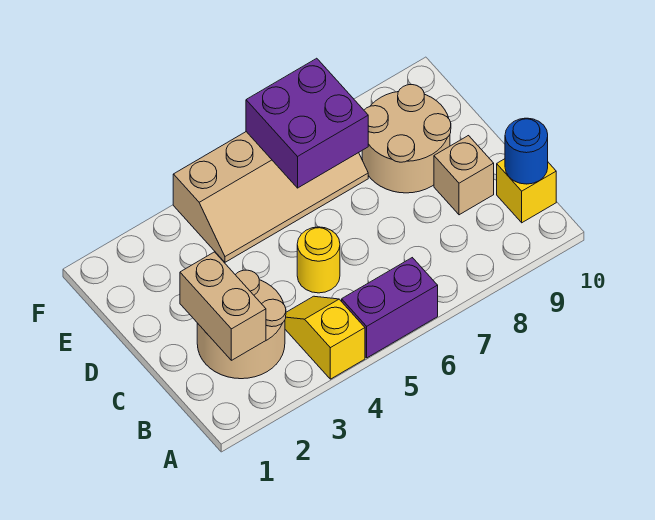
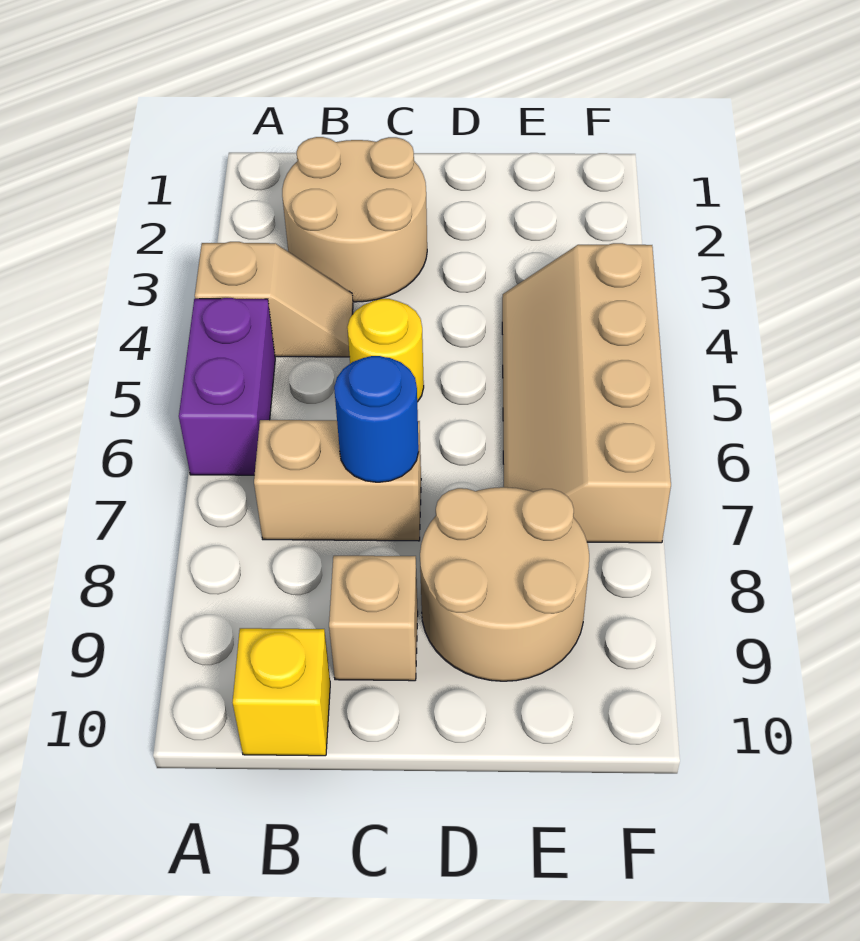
yellow slope A4:B4 level 1 top A -> tan slope A4:B4 level 1 top A
tan brick B2:C2 level 2 -> tan brick B7:C7 level 1
blue round brick B10 level 2 -> blue round brick C7 level 2
purple brick E6:F7 level 2 -> none

